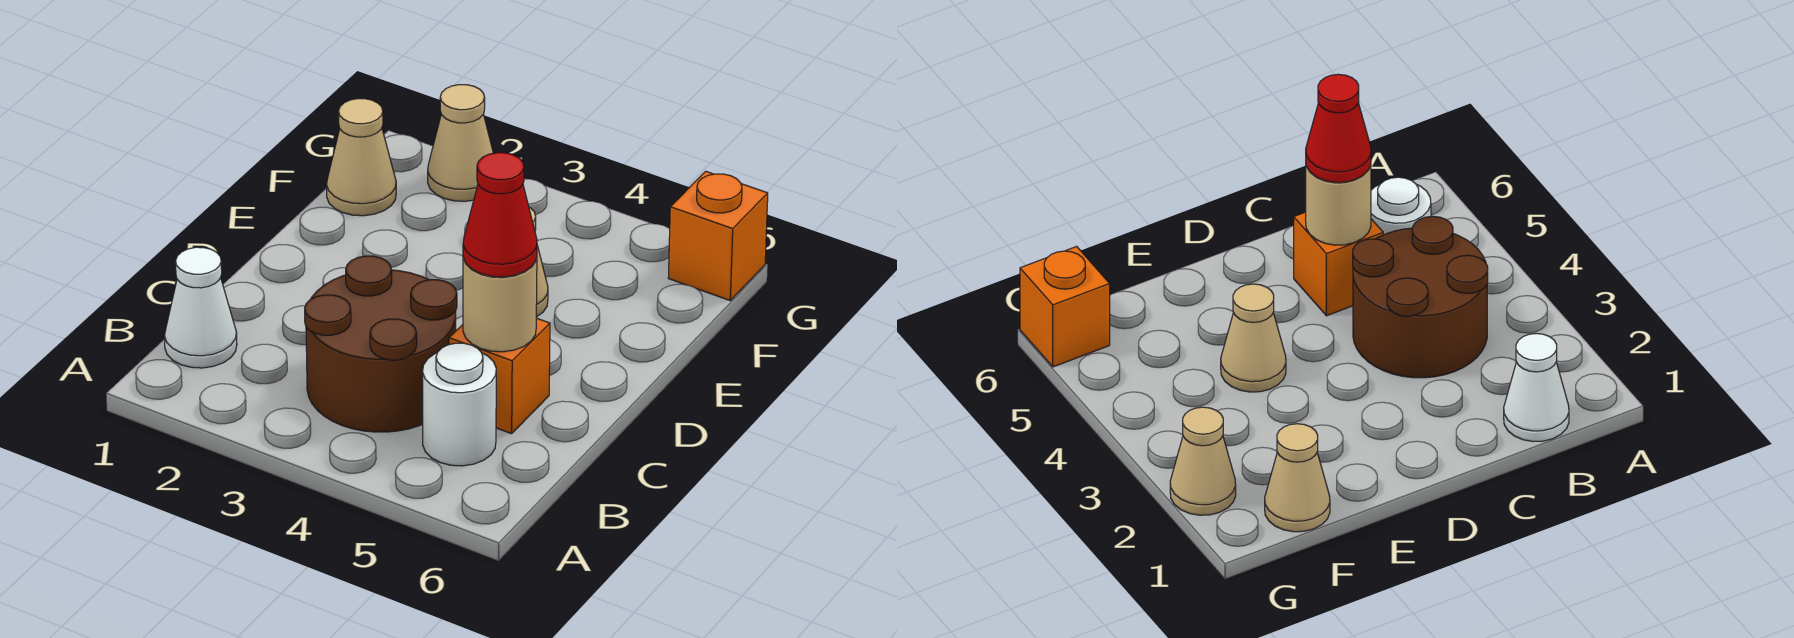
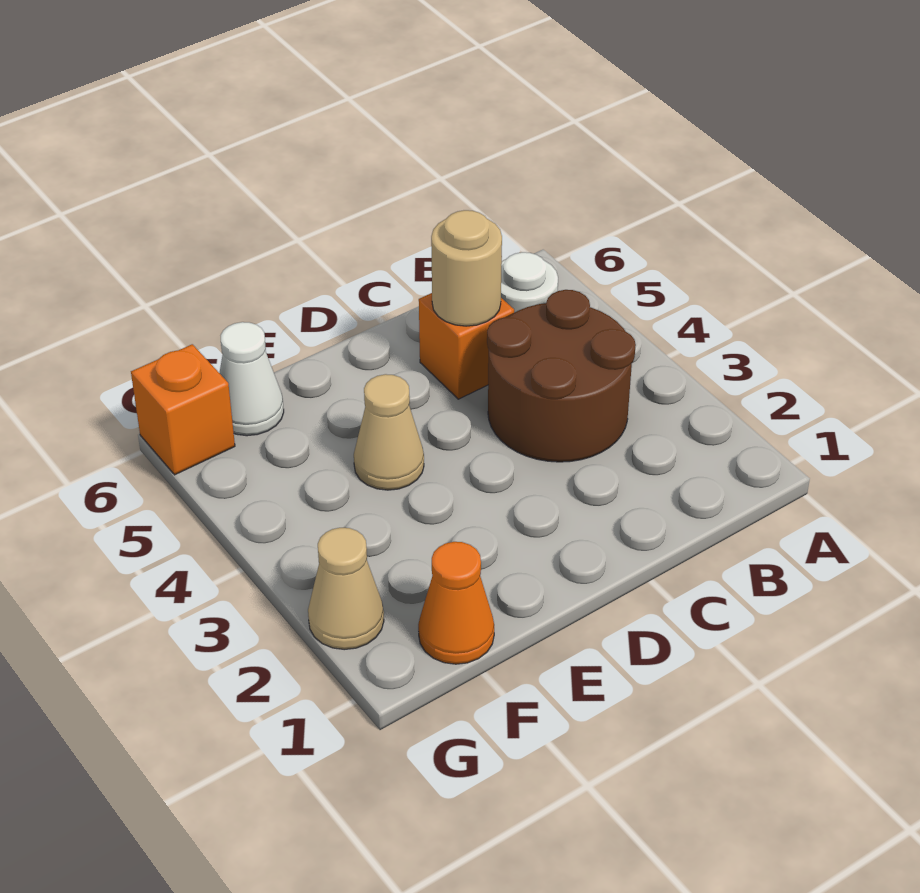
white cone B1 level 1 -> white cone F6 level 1
red cone C5 level 3 -> none
tan cone F1 level 1 -> orange cone F1 level 1

